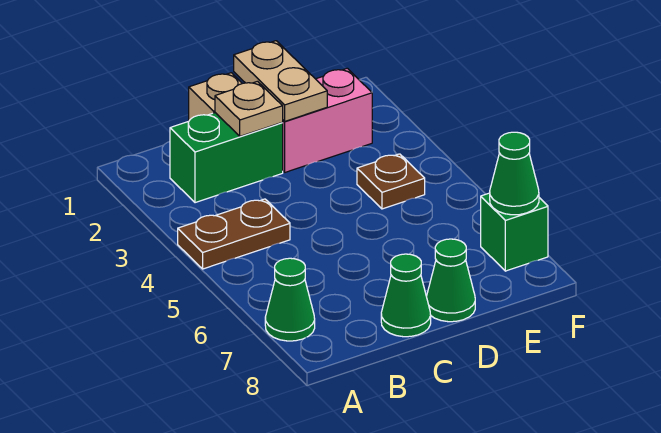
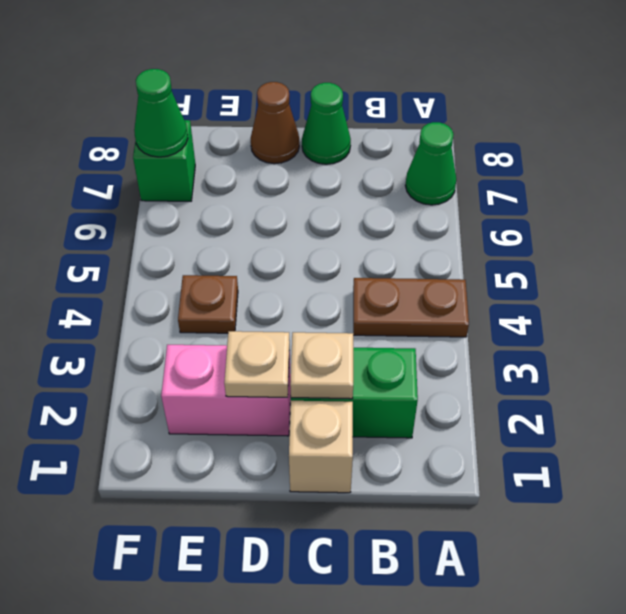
tan plate D1:D2 level 2 -> tan plate D2 level 2
green cone D8 level 1 -> brown cone D8 level 1

